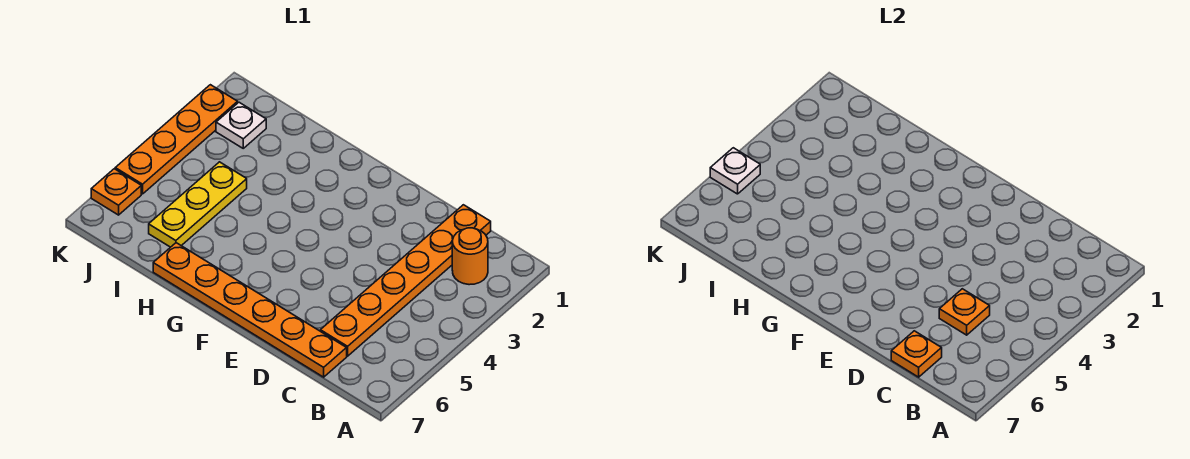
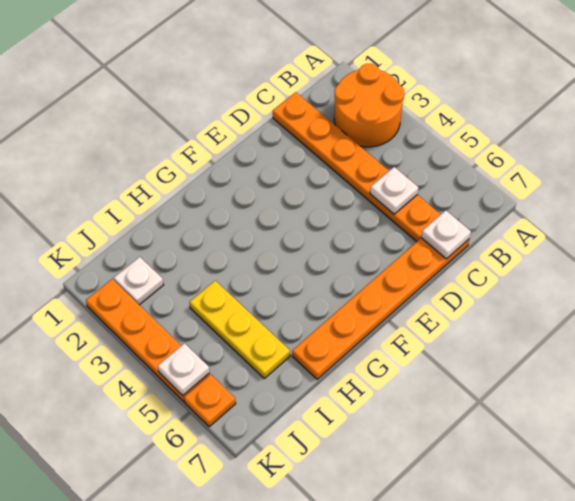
orange round brick B2 level 1 -> orange round brick A2:B3 level 1
orange plate C5 level 2 -> white plate C5 level 2
orange plate C7 level 2 -> white plate C7 level 2

